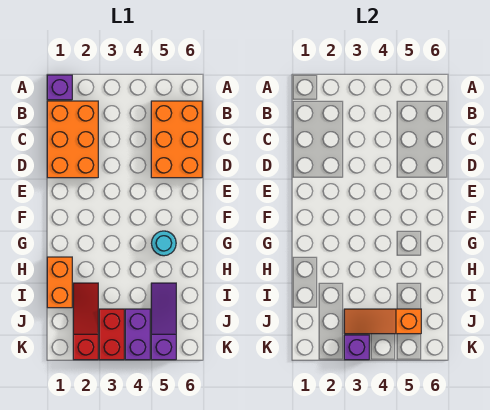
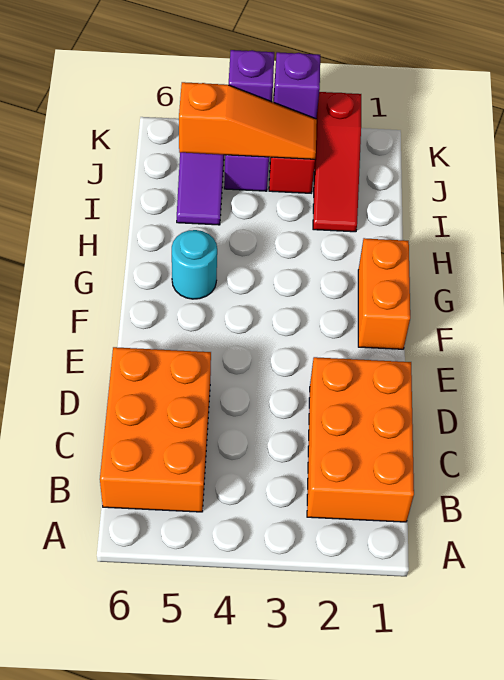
purple brick A1 level 1 -> purple brick K4 level 2
orange brick H1:I1 level 1 -> orange brick F1:G1 level 1

